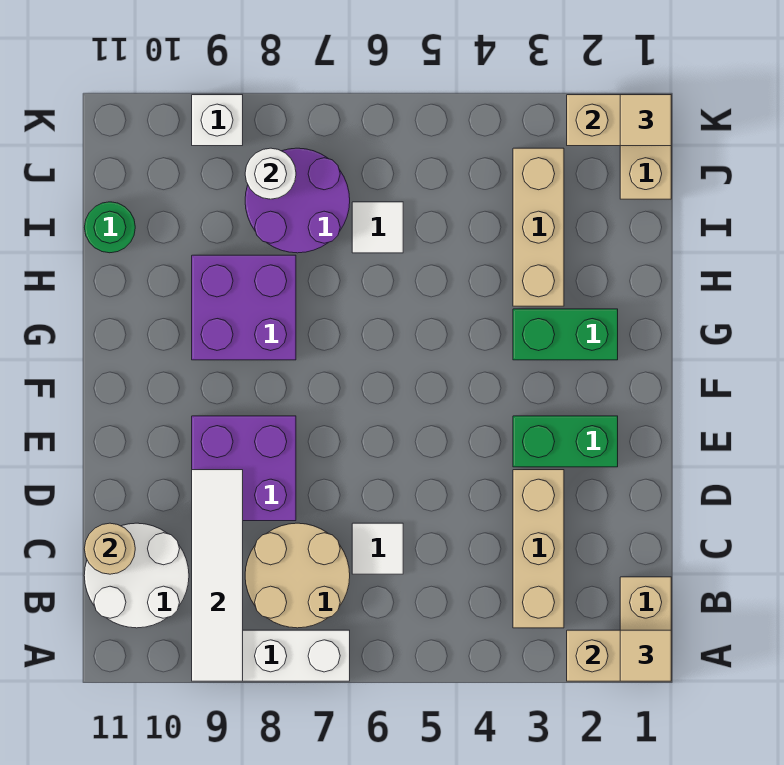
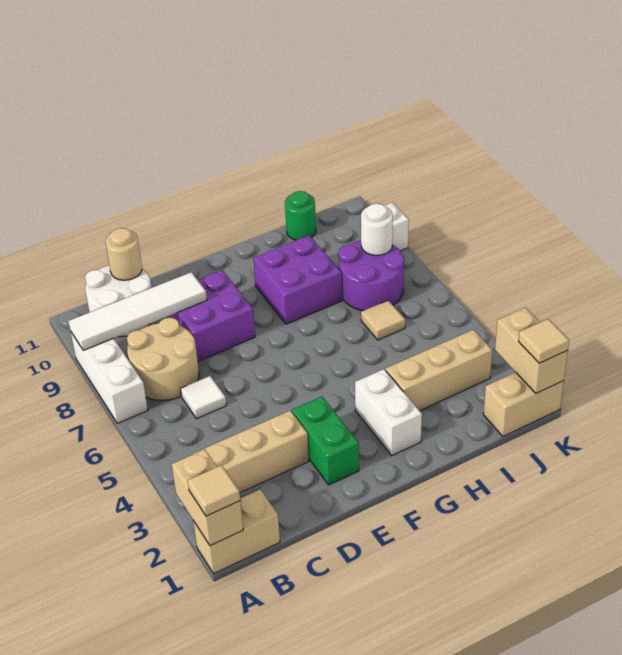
green brick G2:G3 level 1 -> white brick G2:G3 level 1
white tile I6 level 1 -> tan tile I6 level 1

